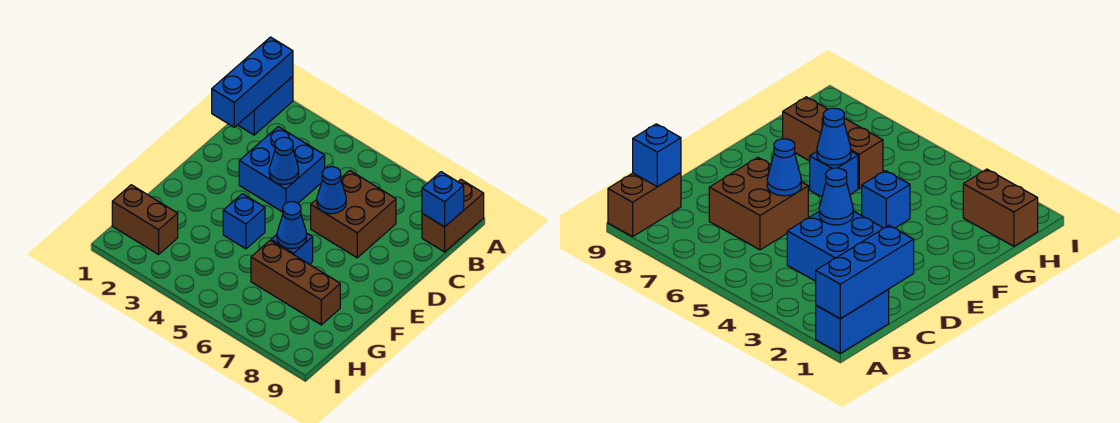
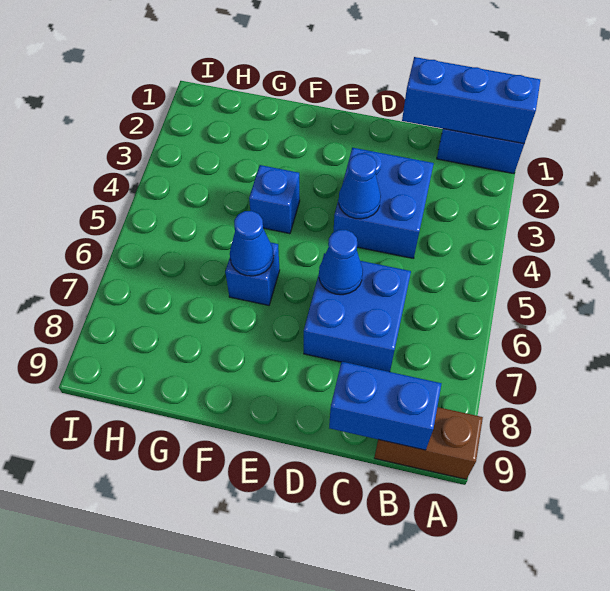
blue brick B9 level 2 -> blue brick B9:C9 level 2
brown brick C6:D7 level 1 -> blue brick C6:D7 level 1
brown brick G6:G8 level 1 -> none
brown brick H1:H2 level 1 -> none

